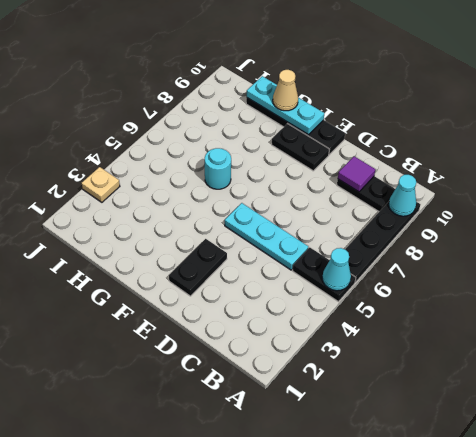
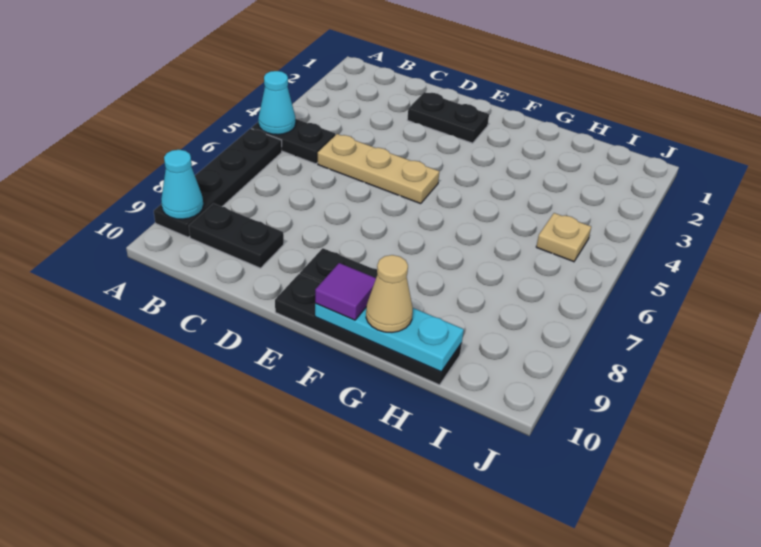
cyan plate C5:E5 level 1 -> tan plate C5:E5 level 1
purple tile C9 level 2 -> purple tile F10 level 3
black plate E2:E3 level 1 -> black plate D2:E2 level 1
cyan round brick G6 level 1 -> none
tan plate J3 level 1 -> tan plate I5 level 1

